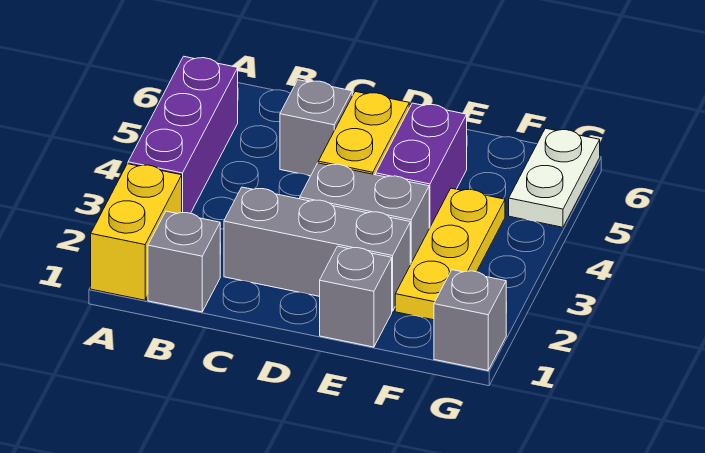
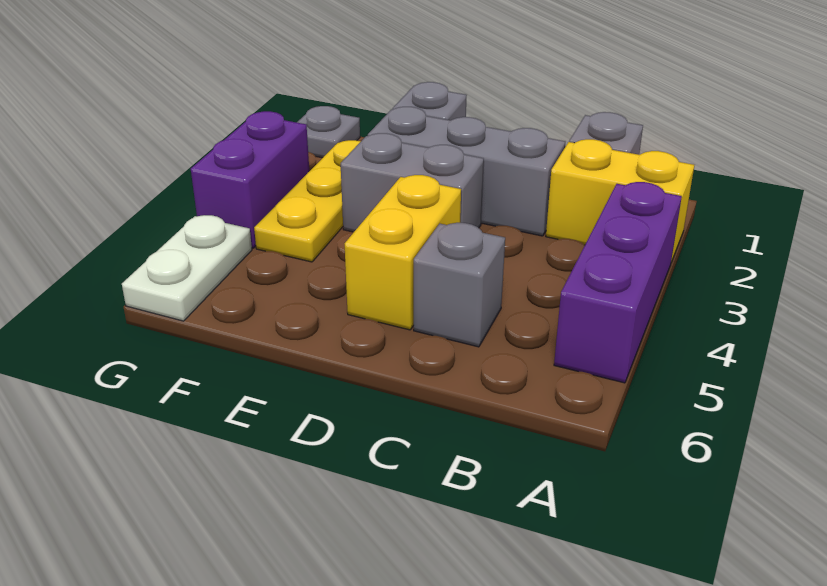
yellow brick A1:A2 level 1 -> yellow brick A2:B2 level 1
purple brick E4:E5 level 1 -> purple brick G3:G4 level 1
grey brick G1 level 1 -> grey plate G1 level 1

